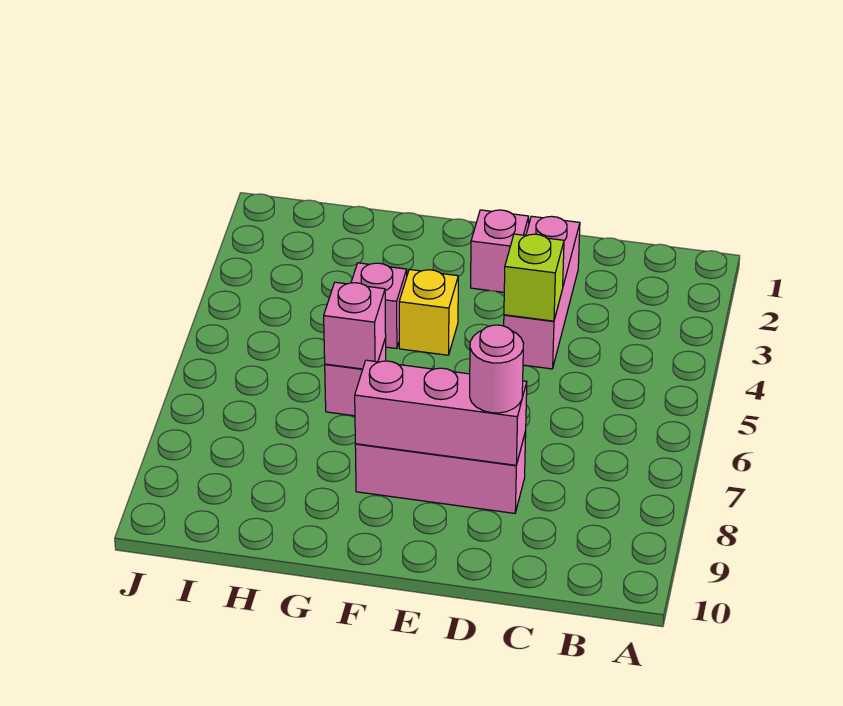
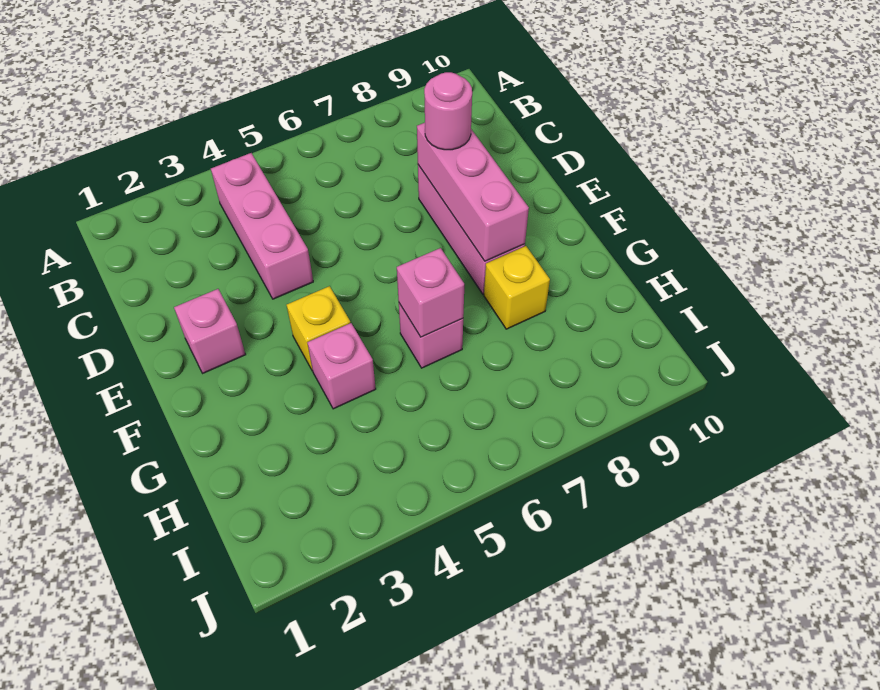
pink brick D2:D4 level 1 -> pink brick B4:D4 level 1
lime brick D4 level 2 -> none
none -> yellow brick G8 level 1

